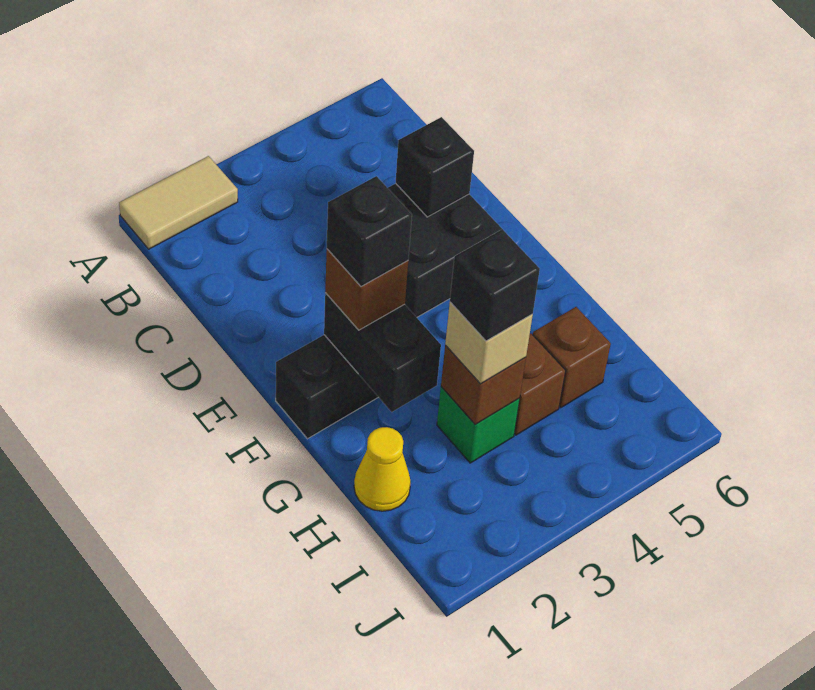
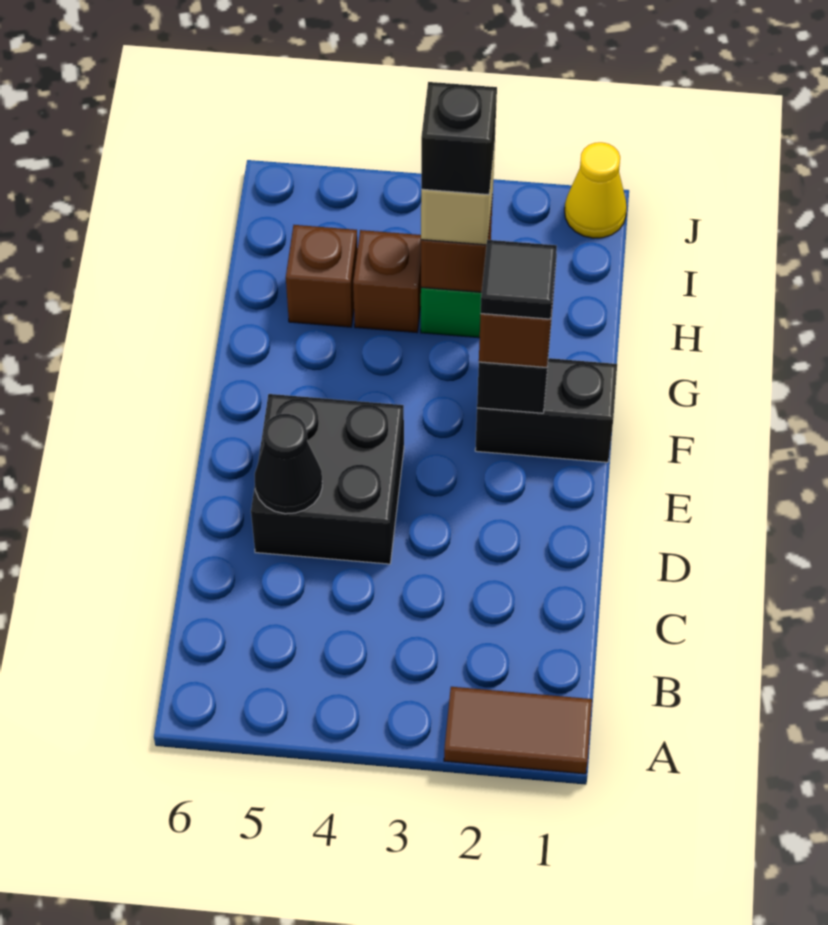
tan tile A1:A2 level 1 -> brown tile A1:A2 level 1
black brick D5 level 2 -> black cone D5 level 2
black brick F2 level 4 -> black tile F2 level 4
yellow cone H1 level 1 -> yellow cone J1 level 1

